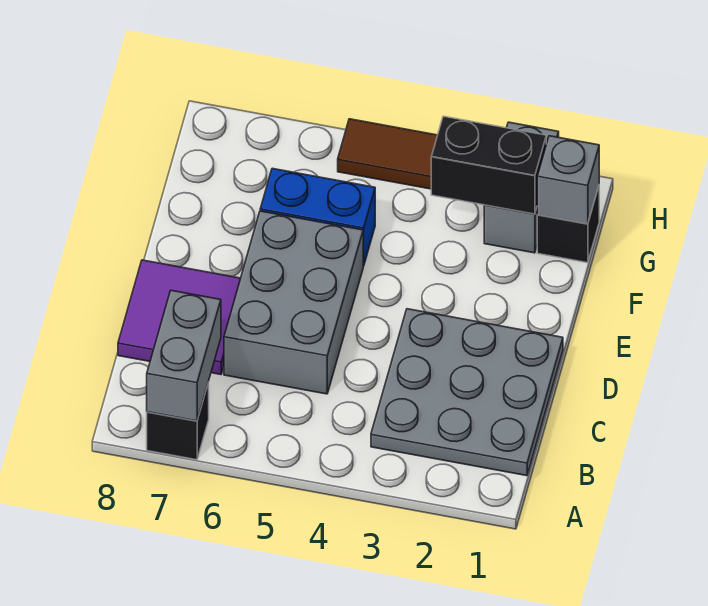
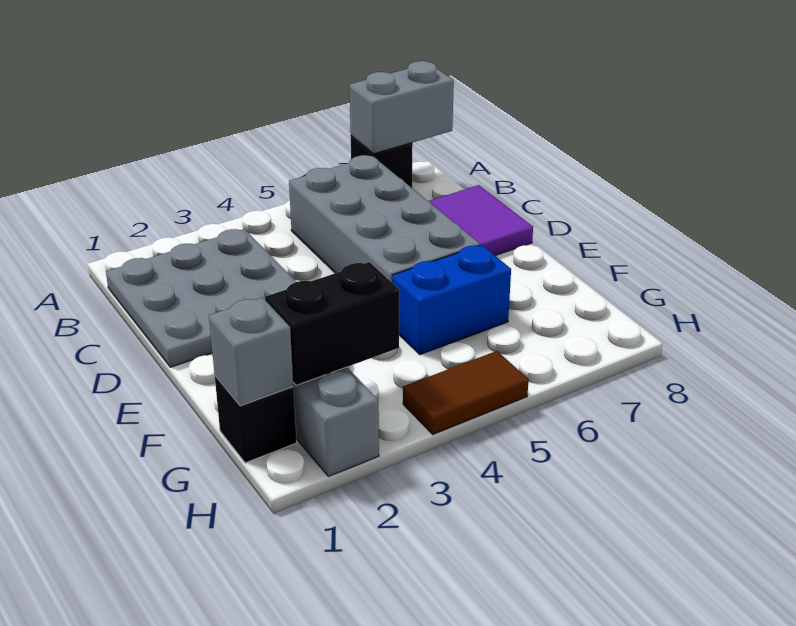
grey brick A7:B7 level 2 -> grey brick A7:A8 level 2
grey brick C5:E6 level 1 -> grey brick B5:E6 level 1

